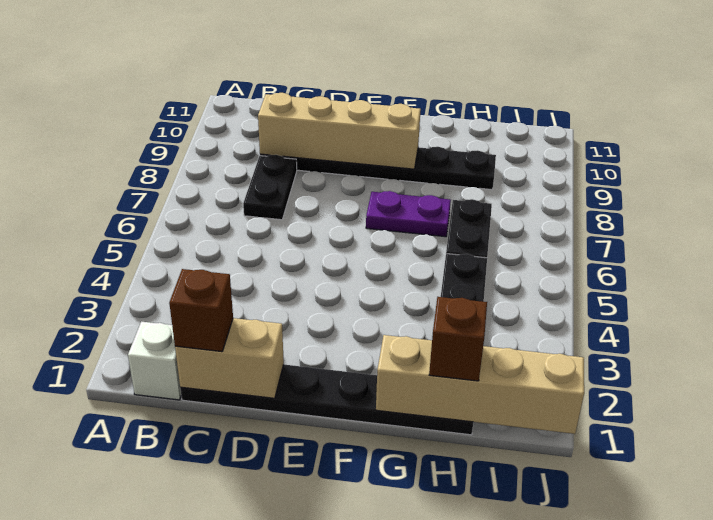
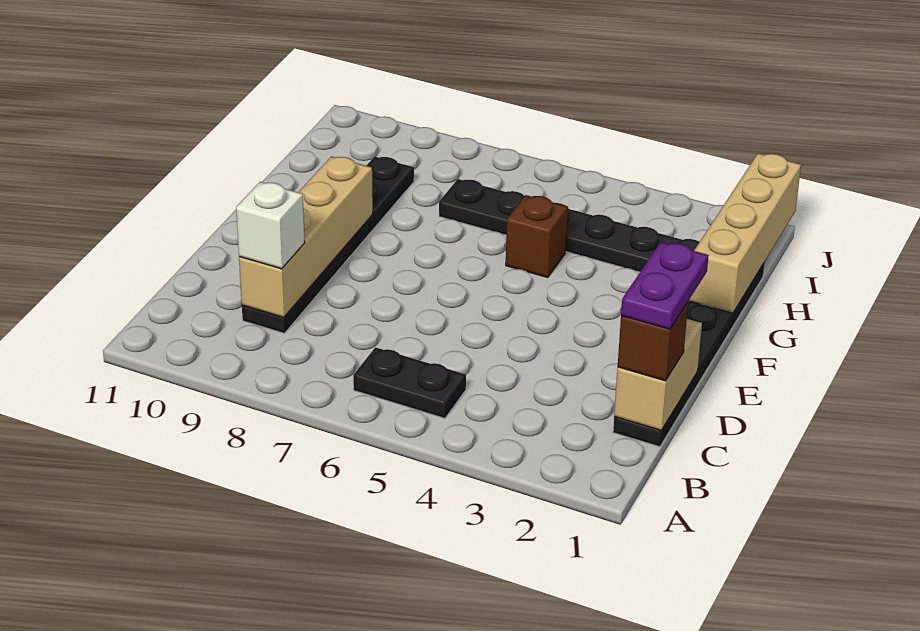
white brick B1 level 1 -> white brick C9 level 3
black plate C7:C8 level 1 -> black plate B5:B6 level 1
purple plate F7:G7 level 1 -> purple plate C1:D1 level 4
brown brick H1 level 3 -> brown brick G5 level 1

